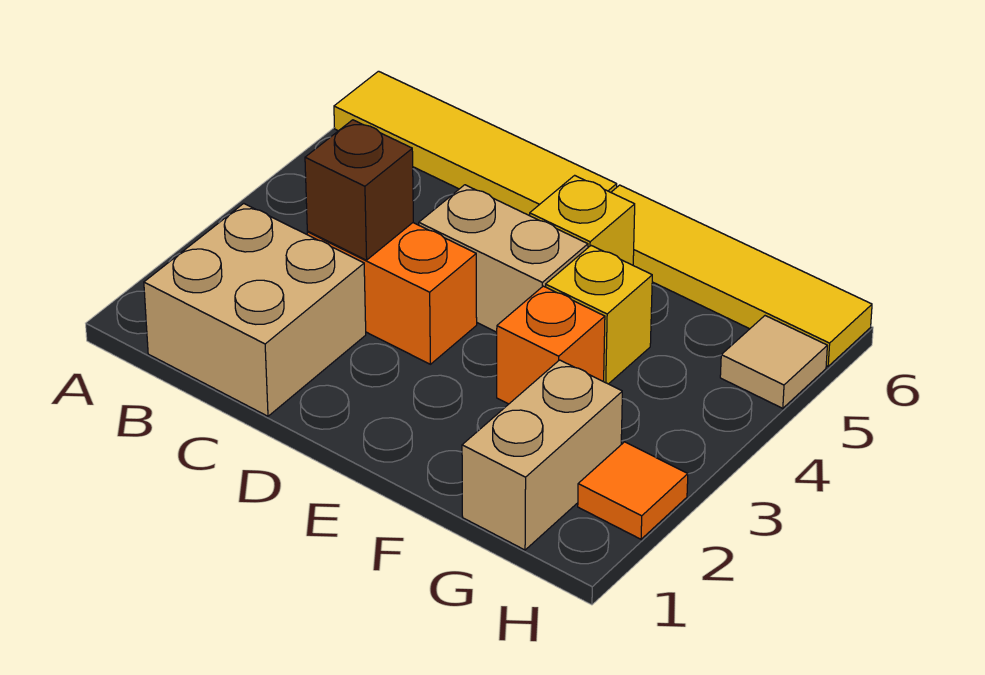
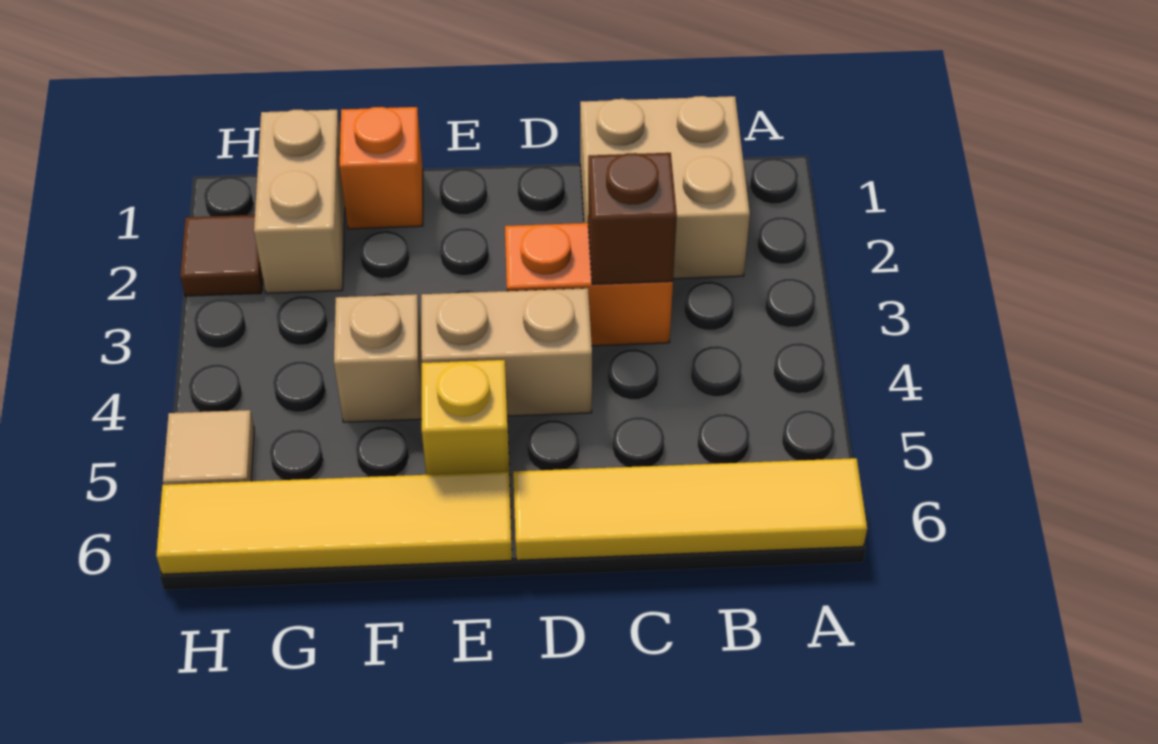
orange brick F3 level 1 -> orange brick F1 level 1
yellow brick F4 level 1 -> tan brick F4 level 1
orange tile H2 level 1 -> brown tile H2 level 1

